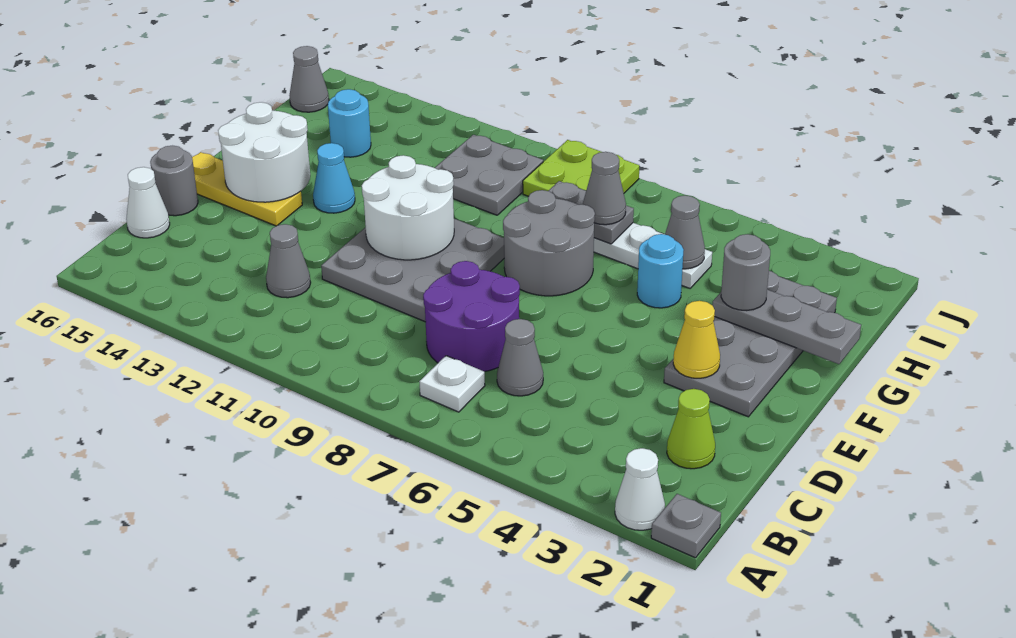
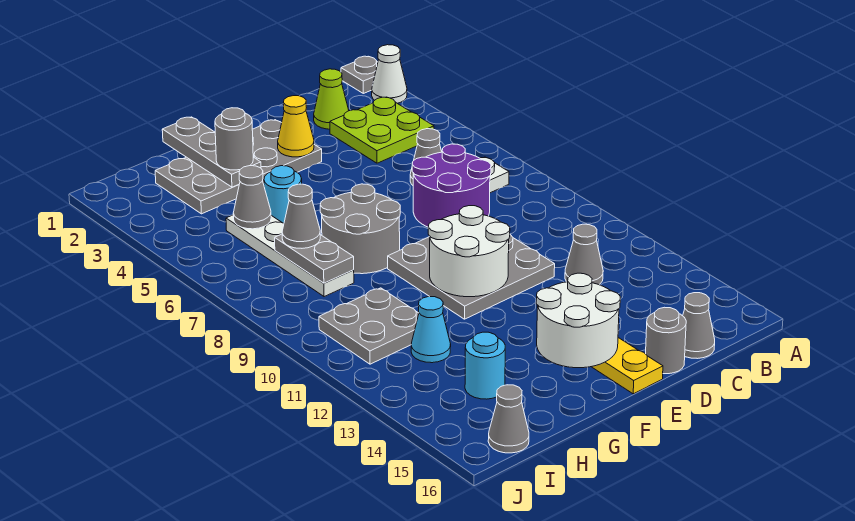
white cone C16 level 1 -> grey cone C16 level 1
cyan cone F13 level 1 -> cyan cone H12 level 1
lime plate I8:J9 level 1 -> lime plate B3:C4 level 1

